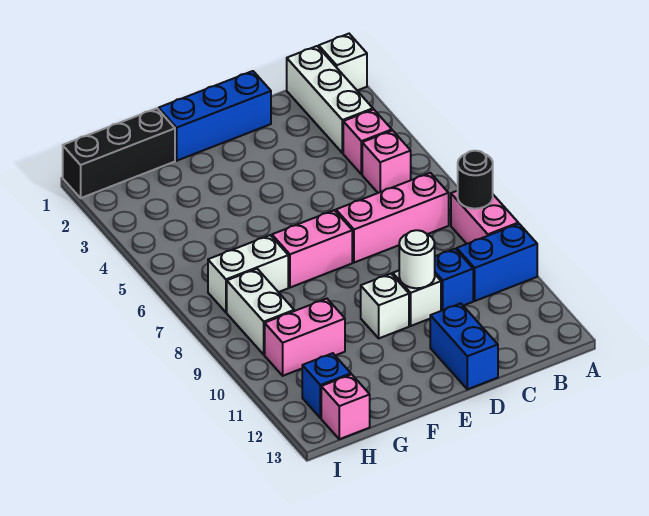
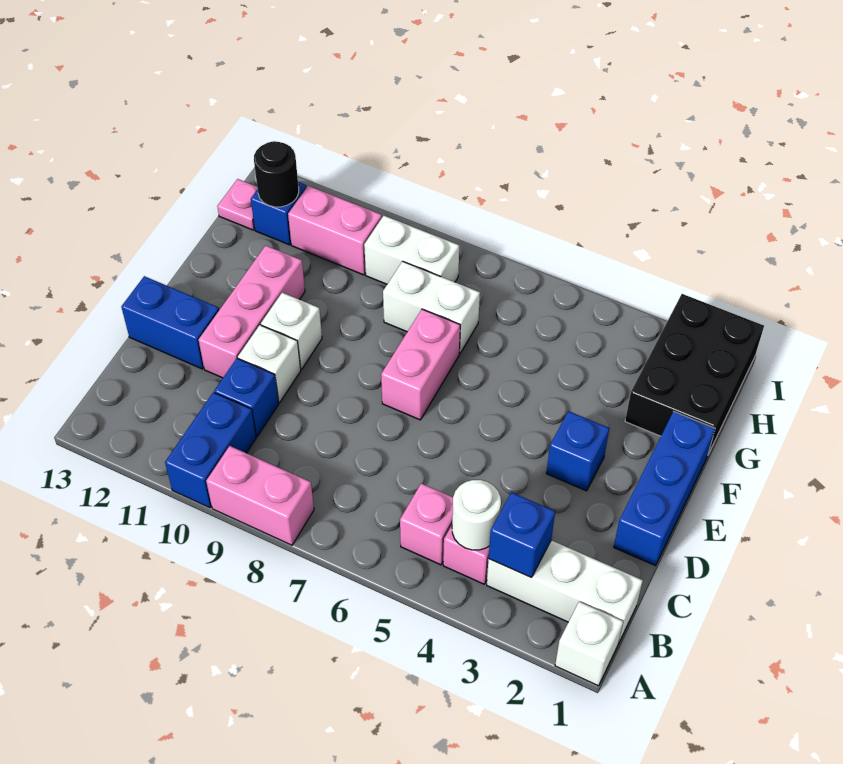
black round brick A8 level 2 -> black round brick H12 level 2
none -> blue brick B3 level 2
pink brick B7:D7 level 1 -> pink brick D11:F11 level 1
white round brick D10 level 2 -> white round brick B4 level 2
none -> blue brick E3 level 1
black brick G1:I1 level 1 -> black brick G1:I2 level 1
white brick G7:H7 level 1 -> white brick G7:G8 level 1
pink brick G10:H10 level 1 -> pink brick H10:H11 level 1
pink brick H13 level 1 -> pink plate H13 level 1

